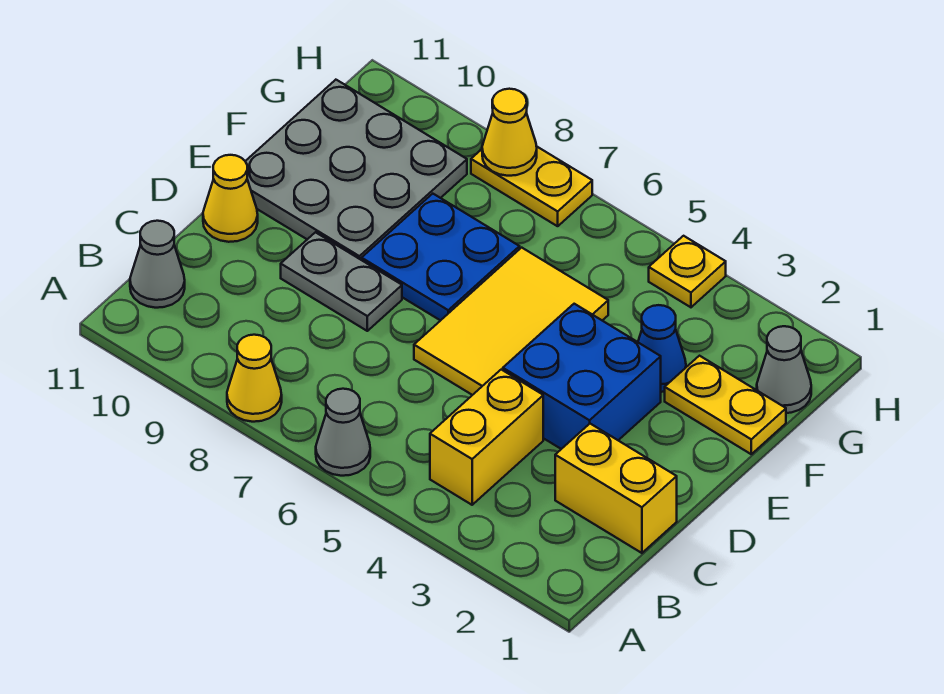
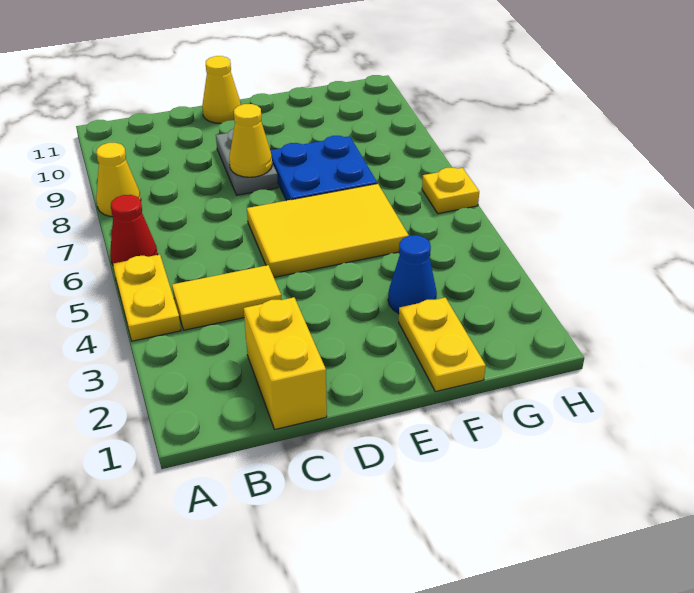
grey cone A6 level 1 -> red cone A6 level 1
yellow brick B4:C4 level 1 -> yellow tile B4:C4 level 1
grey cone B11 level 1 -> none
blue brick D3:E4 level 1 -> none
grey plate E9:G11 level 1 -> none
grey cone G1 level 1 -> none
yellow plate H4 level 1 -> yellow plate H6 level 1
yellow plate H7:H8 level 1 -> yellow plate A4:A5 level 1
yellow cone H8 level 2 -> yellow cone D8 level 2

